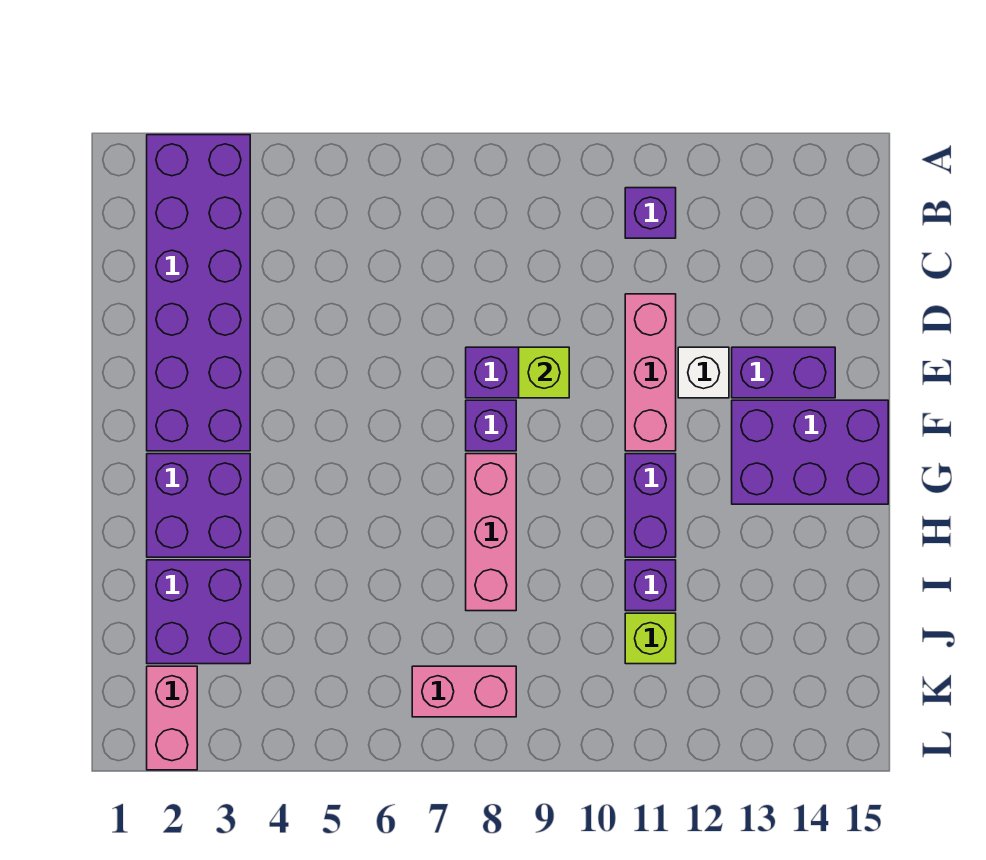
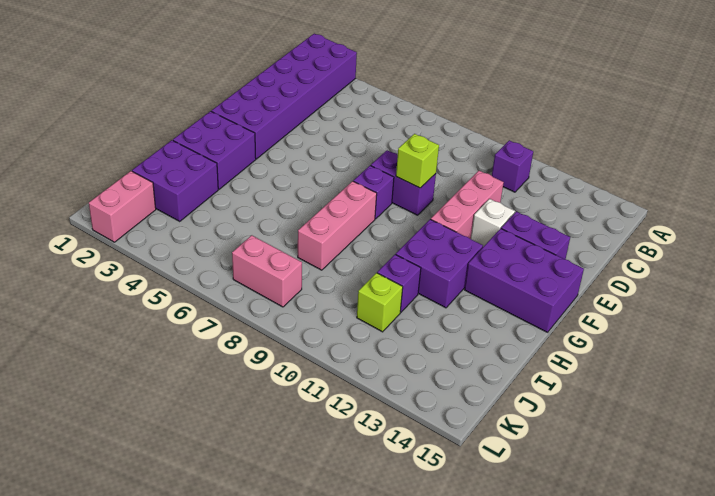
purple brick G11:H11 level 1 -> purple brick G11:H12 level 1

